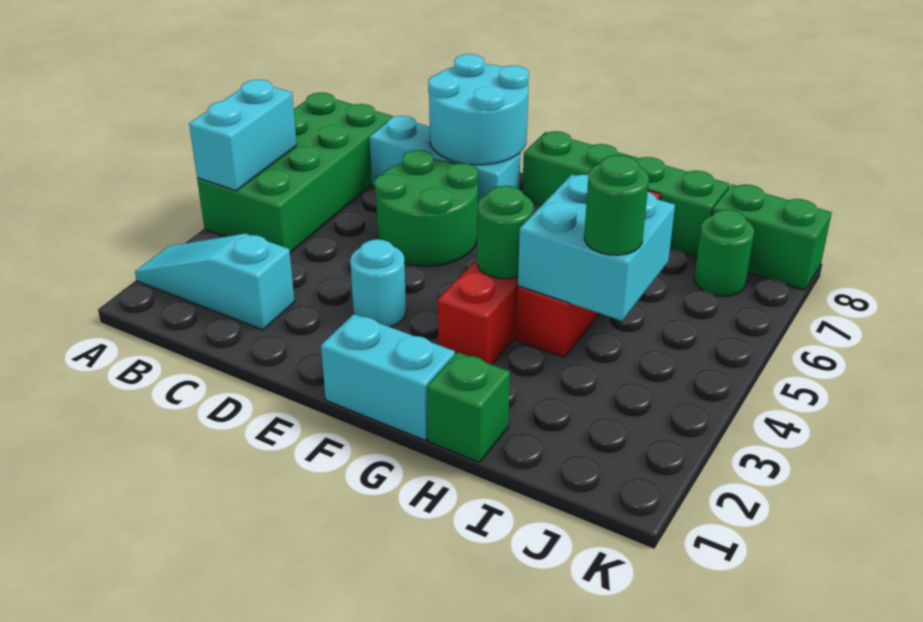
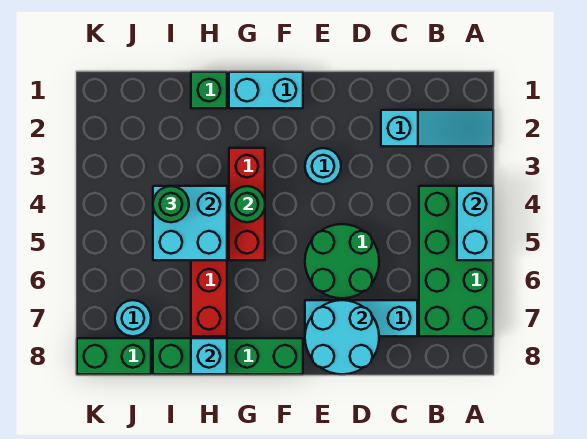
none -> cyan brick H8 level 2
green round brick J7 level 1 -> cyan round brick J7 level 1

